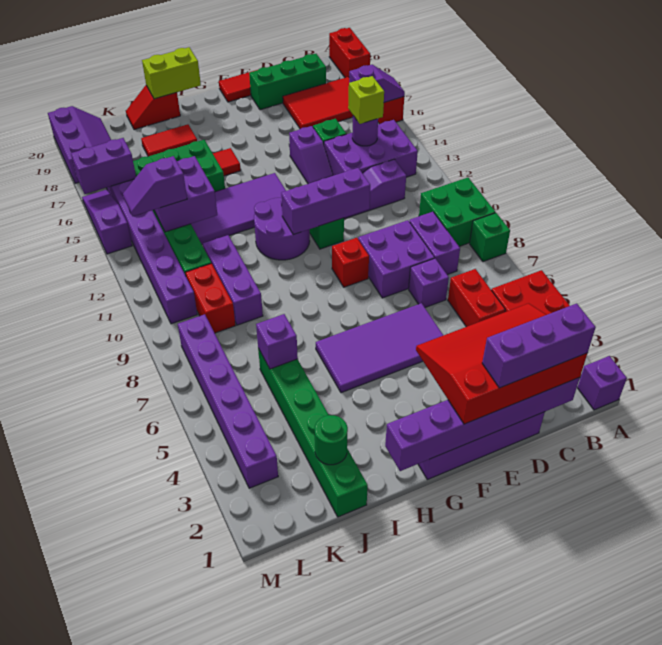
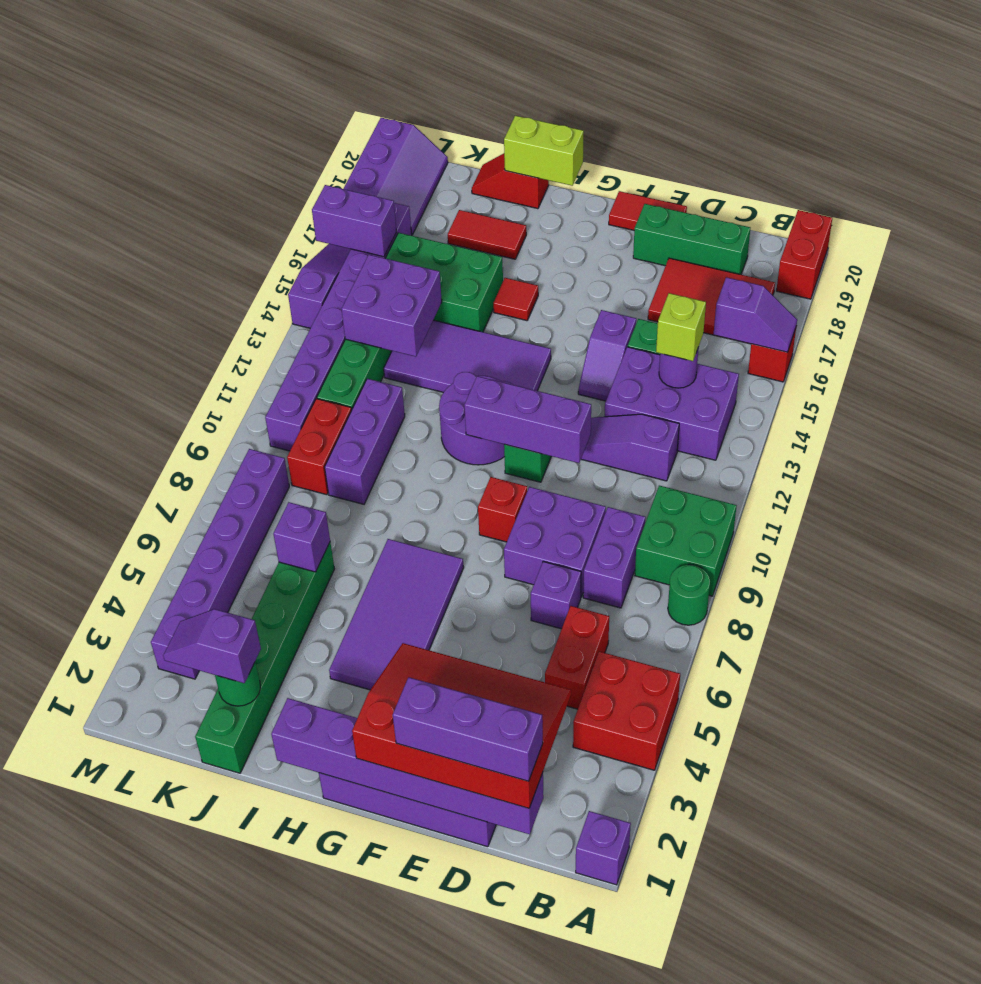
green brick A8 level 1 -> green round brick A8 level 1
purple tile E5:H6 level 1 -> purple tile G4:H7 level 1
purple slope K13:L13 level 3 top K -> purple slope J2:K2 level 3 top J

